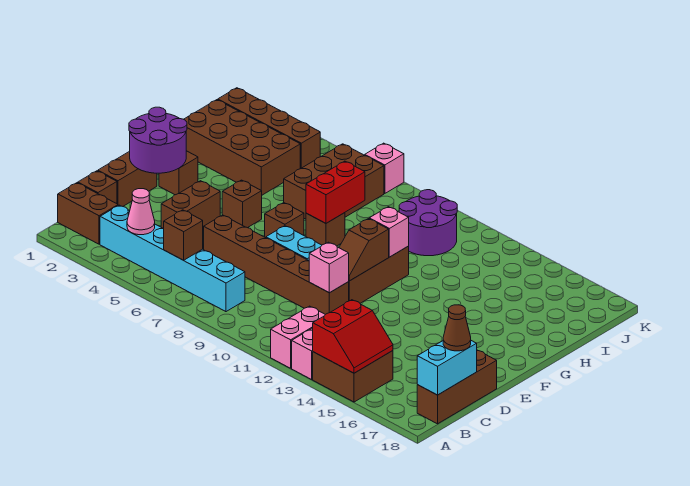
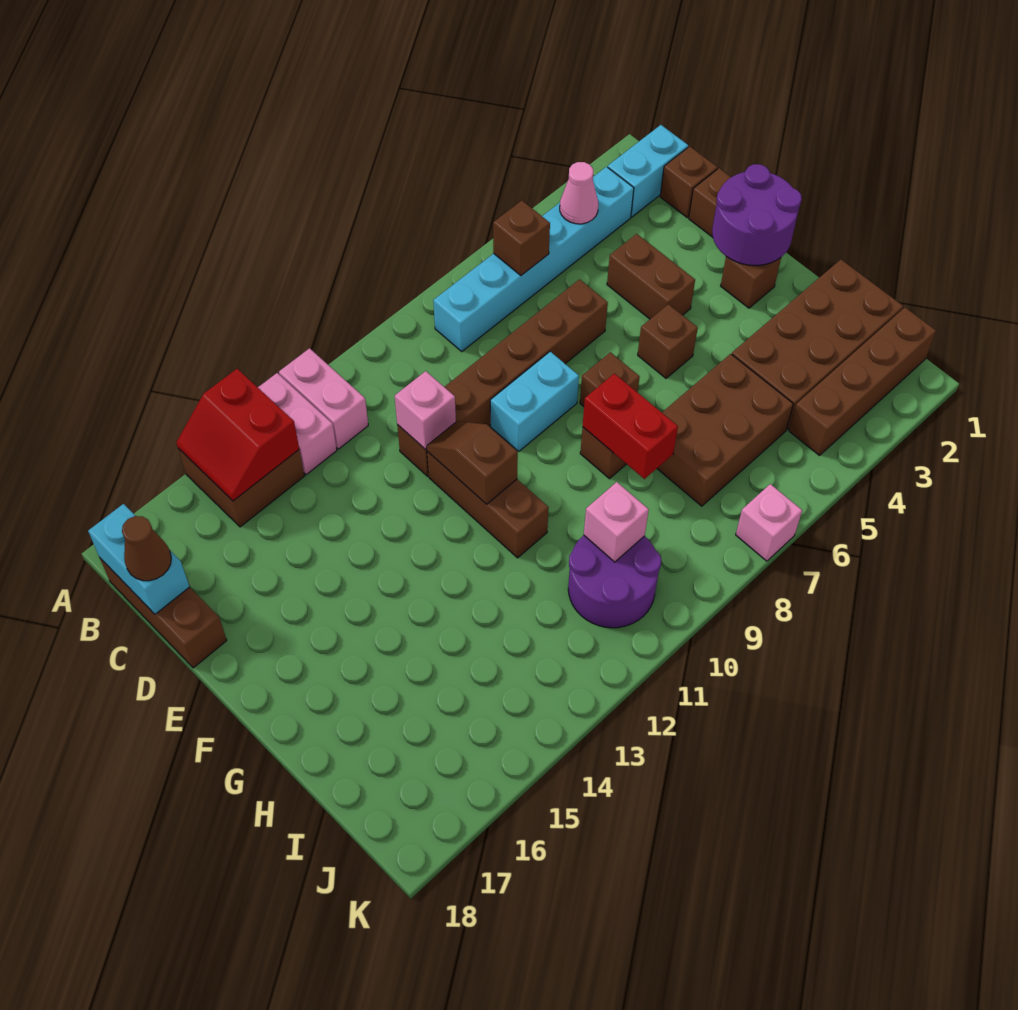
brown brick B1:B2 level 1 -> cyan brick B1:B2 level 1
pink brick G11 level 2 -> pink brick I10 level 2
brown brick H6:J7 level 1 -> brown brick H5:I7 level 1

